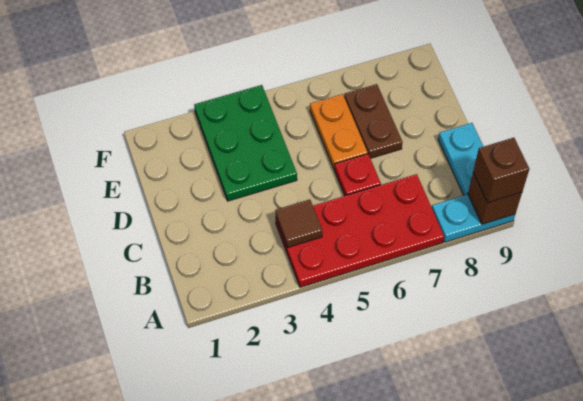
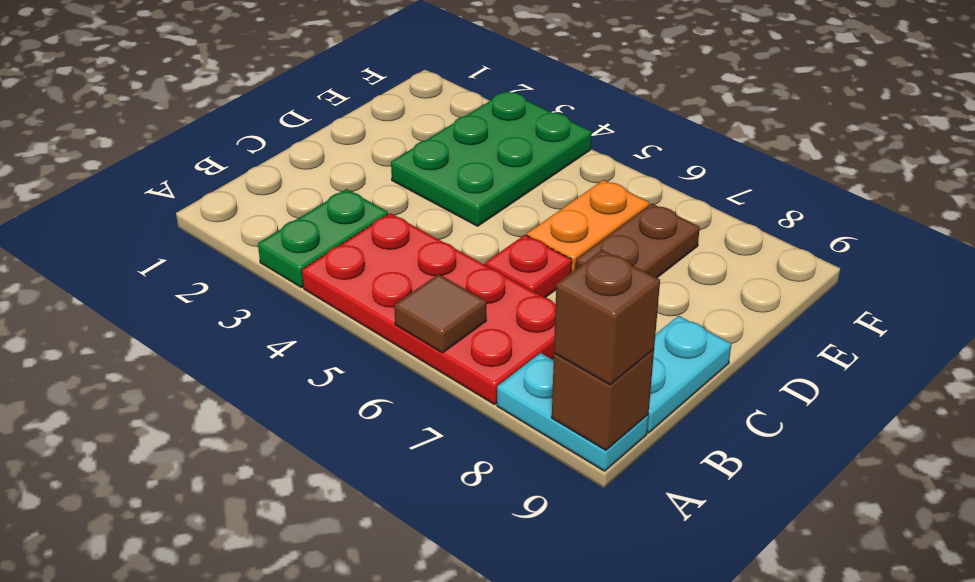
none -> green plate A3:B3 level 1
brown tile B4 level 2 -> brown tile A6 level 2

